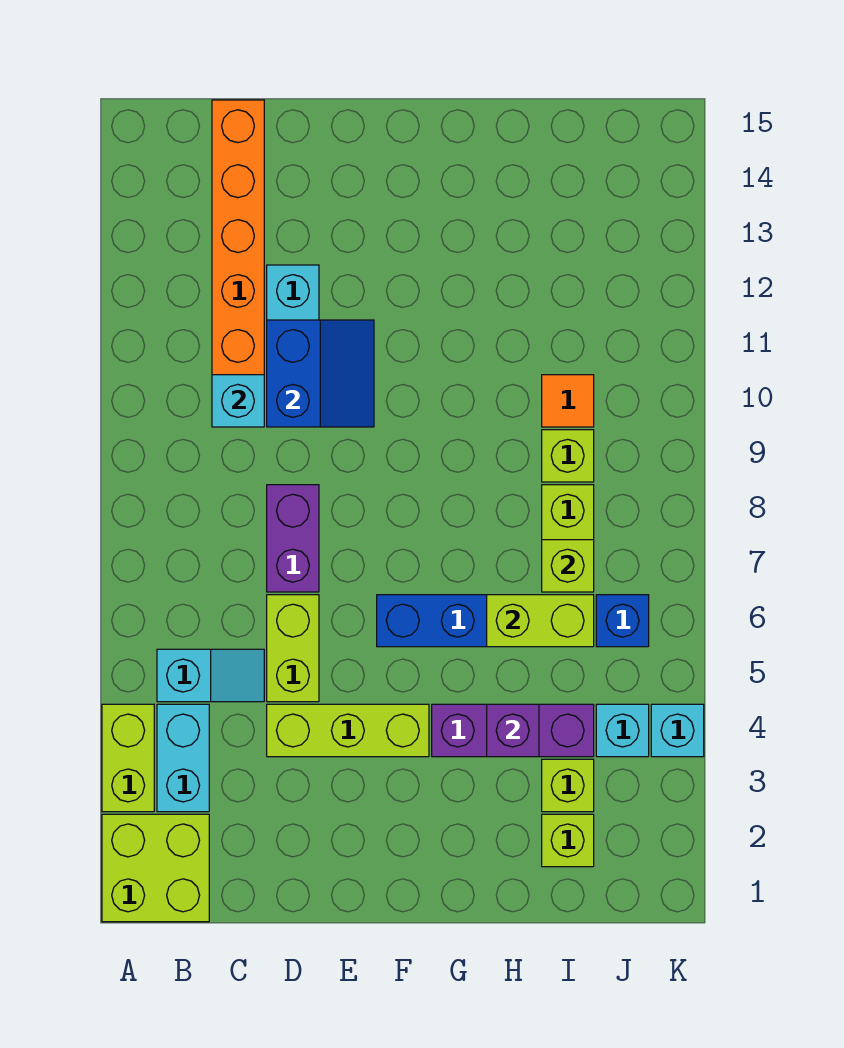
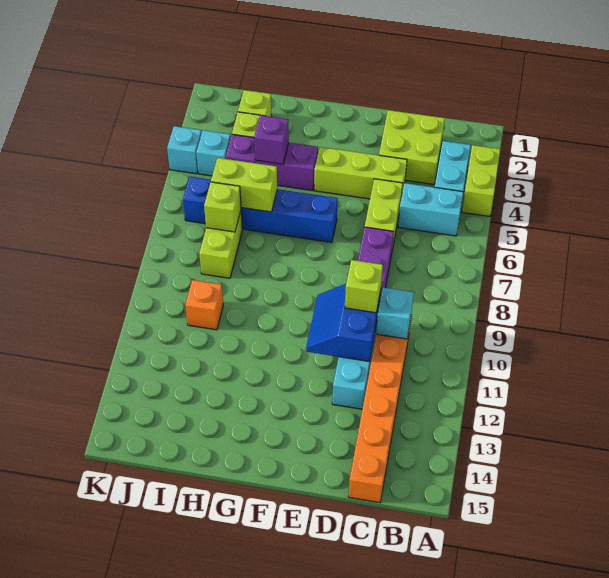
lime brick A1:B2 level 1 -> lime brick C2:D3 level 1
cyan slope B5:C5 level 1 top B -> cyan brick B5:C5 level 1
lime brick I9 level 1 -> lime brick D10 level 3
orange tile I10 level 1 -> orange brick I10 level 1

